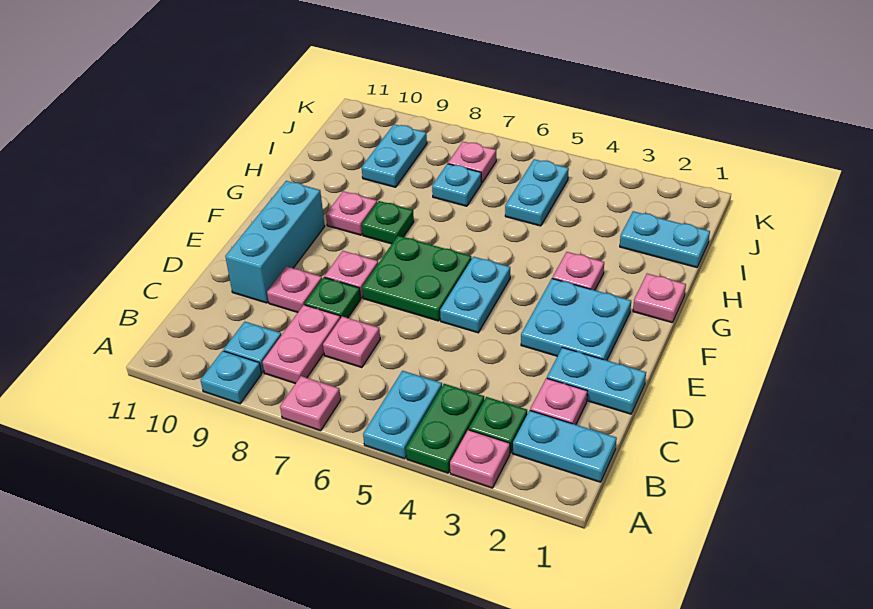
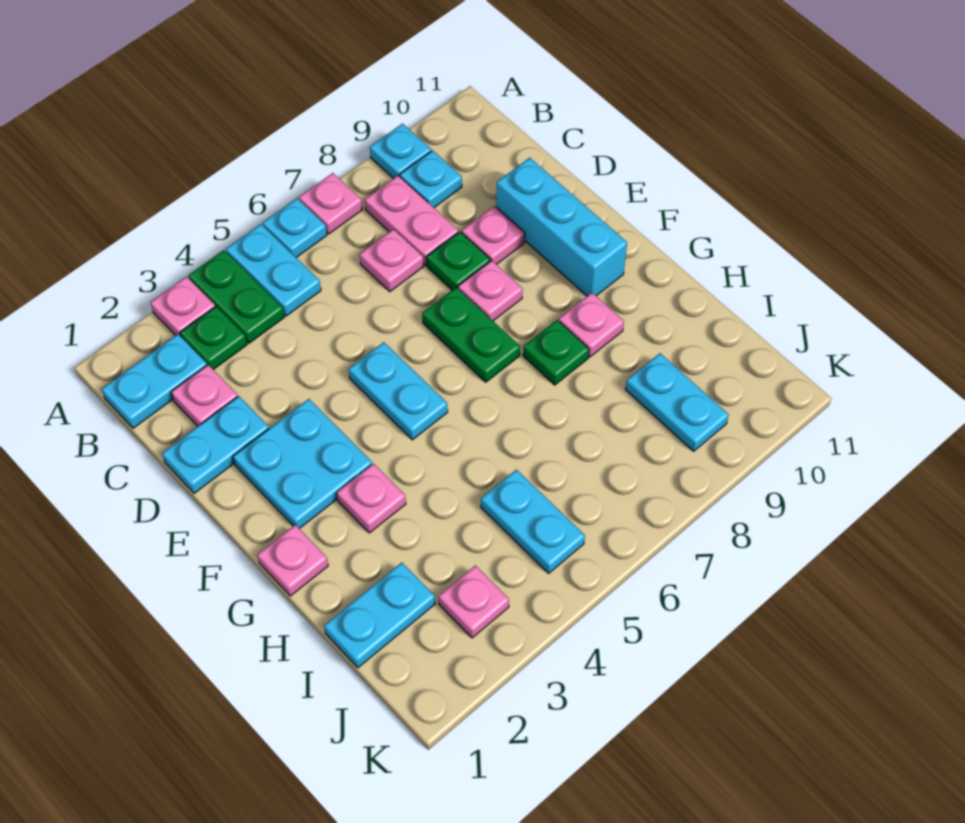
green plate E6:F7 level 1 -> green plate E7:F7 level 1
cyan plate I7 level 1 -> cyan plate A6 level 1
pink plate J7 level 1 -> pink plate J3 level 1

